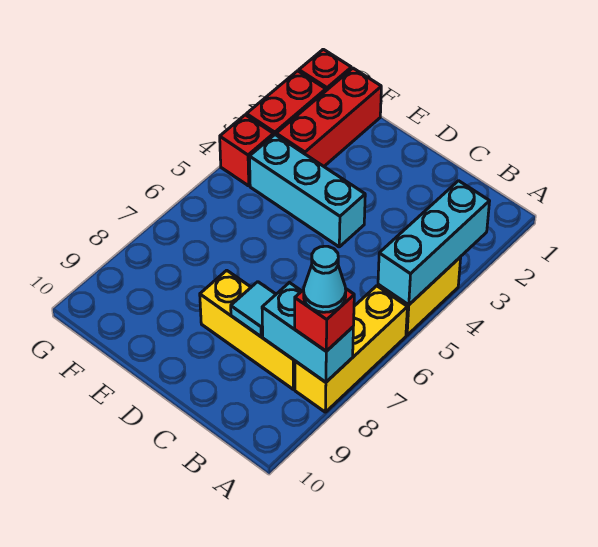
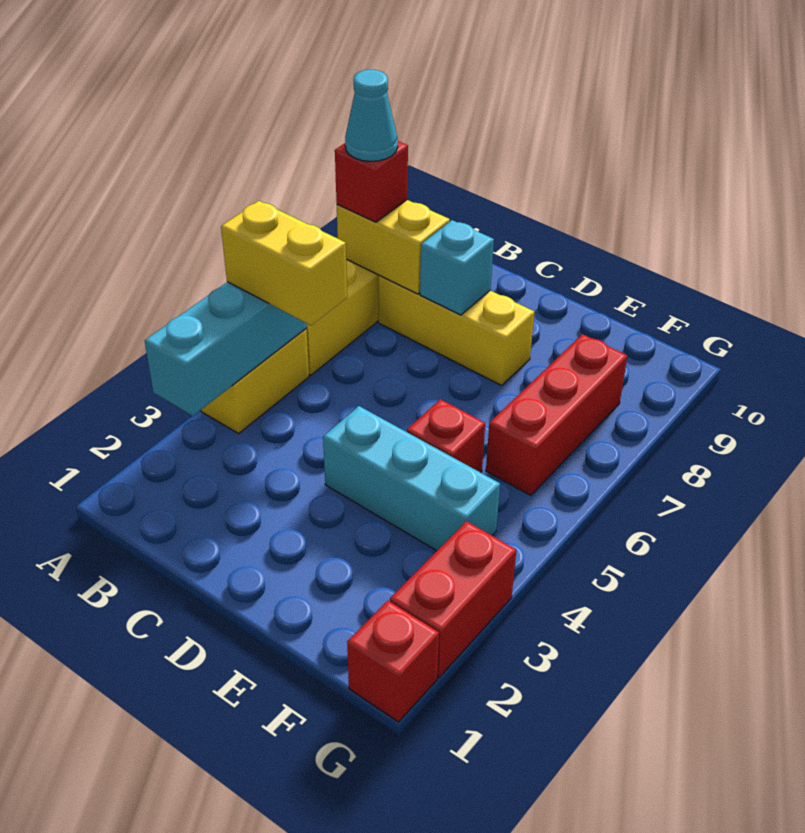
none -> yellow brick A5:B5 level 3
cyan brick A8:B8 level 2 -> yellow brick A8:B8 level 2
cyan tile C8 level 2 -> cyan brick C8 level 2
red brick F1:F3 level 1 -> red brick F6:F8 level 1
red brick G4 level 1 -> red brick E5 level 1

